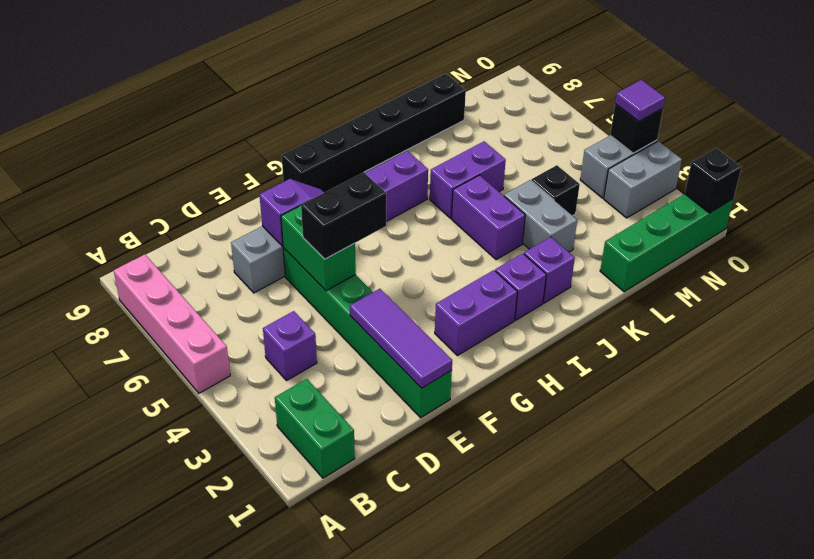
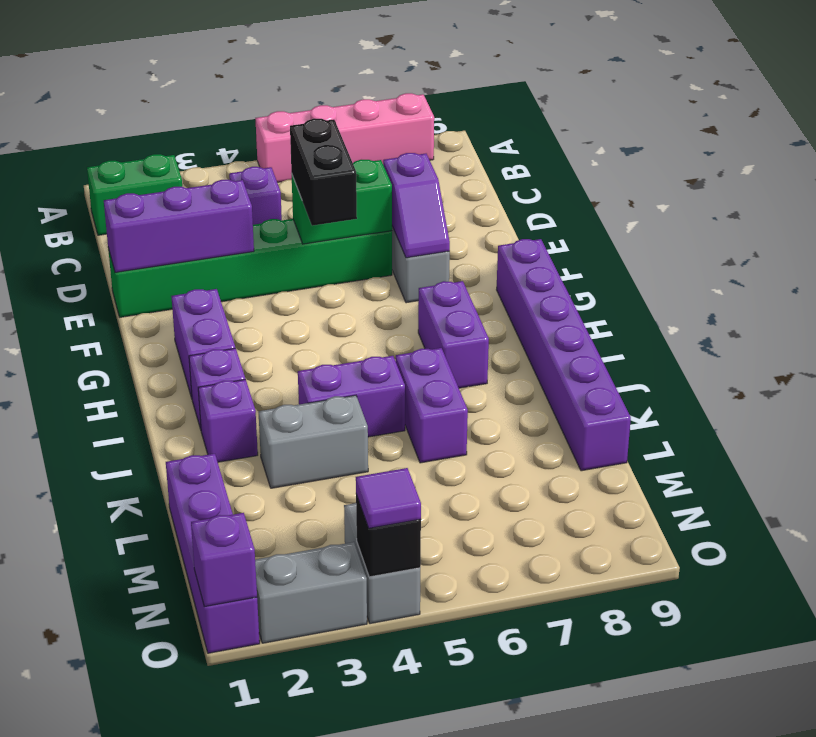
purple tile E1:E3 level 2 -> purple brick E1:E3 level 2
black brick G9:L9 level 1 -> purple brick G9:L9 level 1
green brick L1:O1 level 1 -> purple brick L1:O1 level 1
black brick L4 level 1 -> none
grey brick N3:O3 level 1 -> grey brick O2:O3 level 1
black brick O1 level 2 -> purple brick O1 level 2

